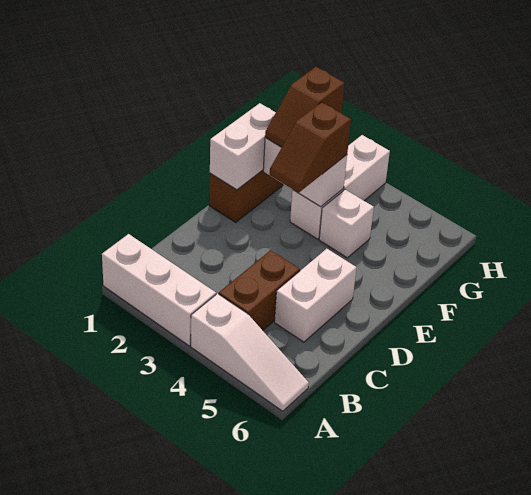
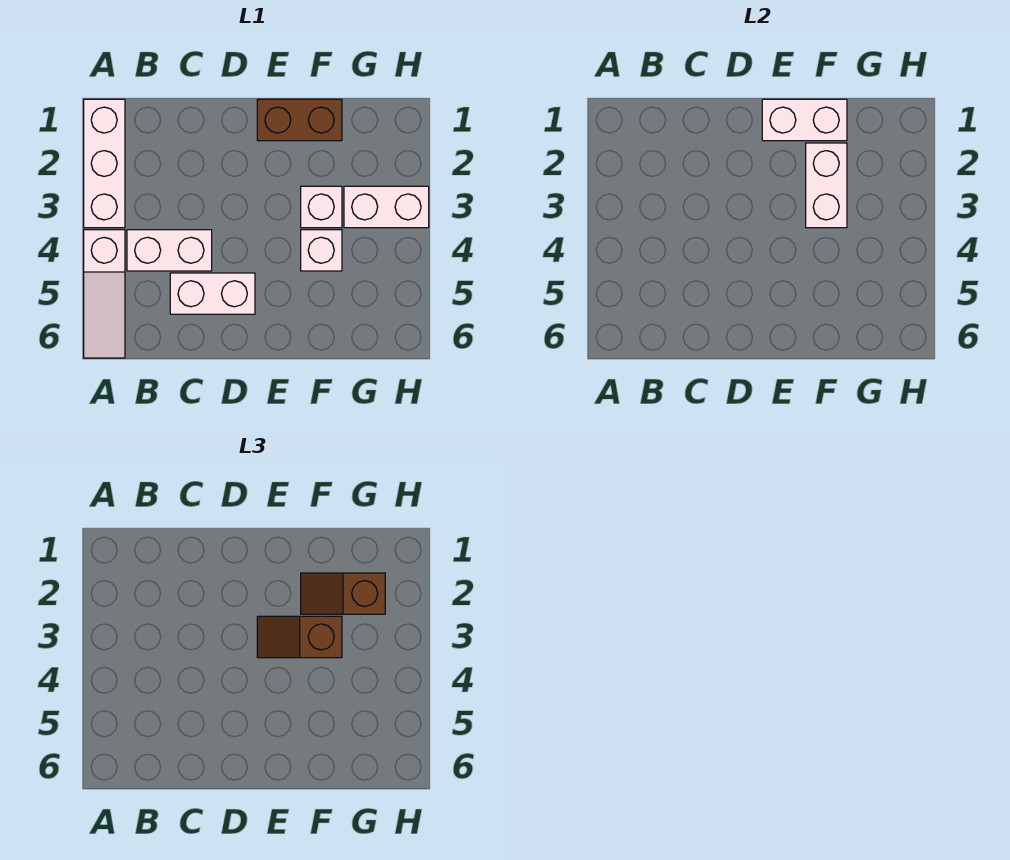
brown brick B4:C4 level 1 -> white brick B4:C4 level 1

